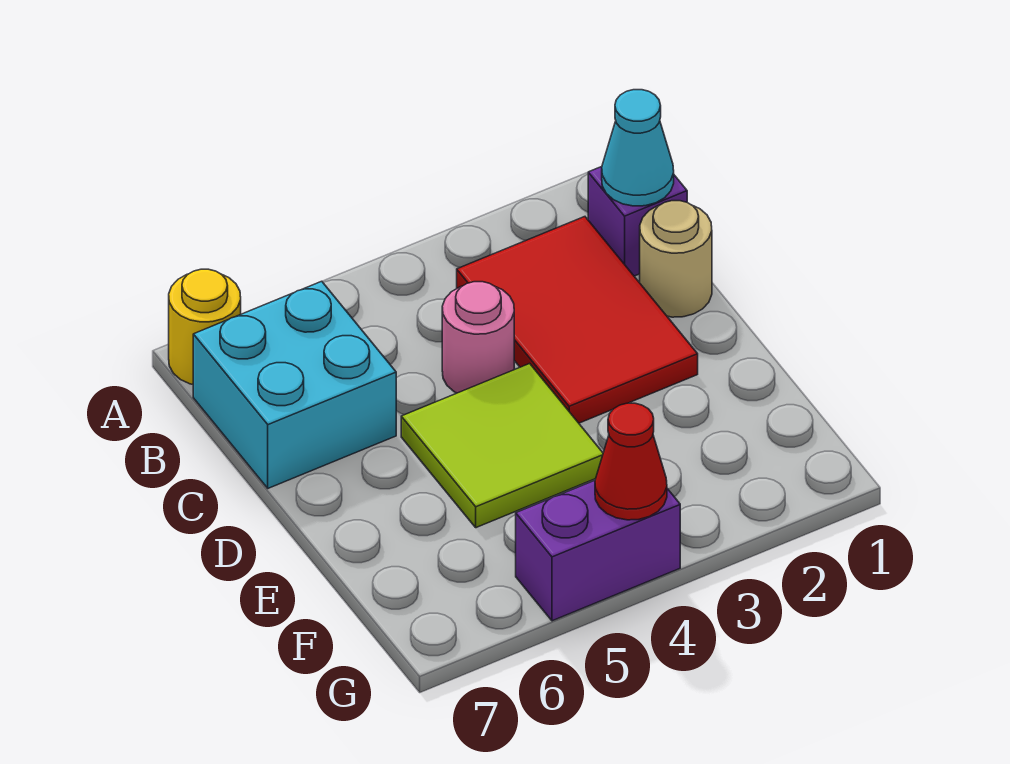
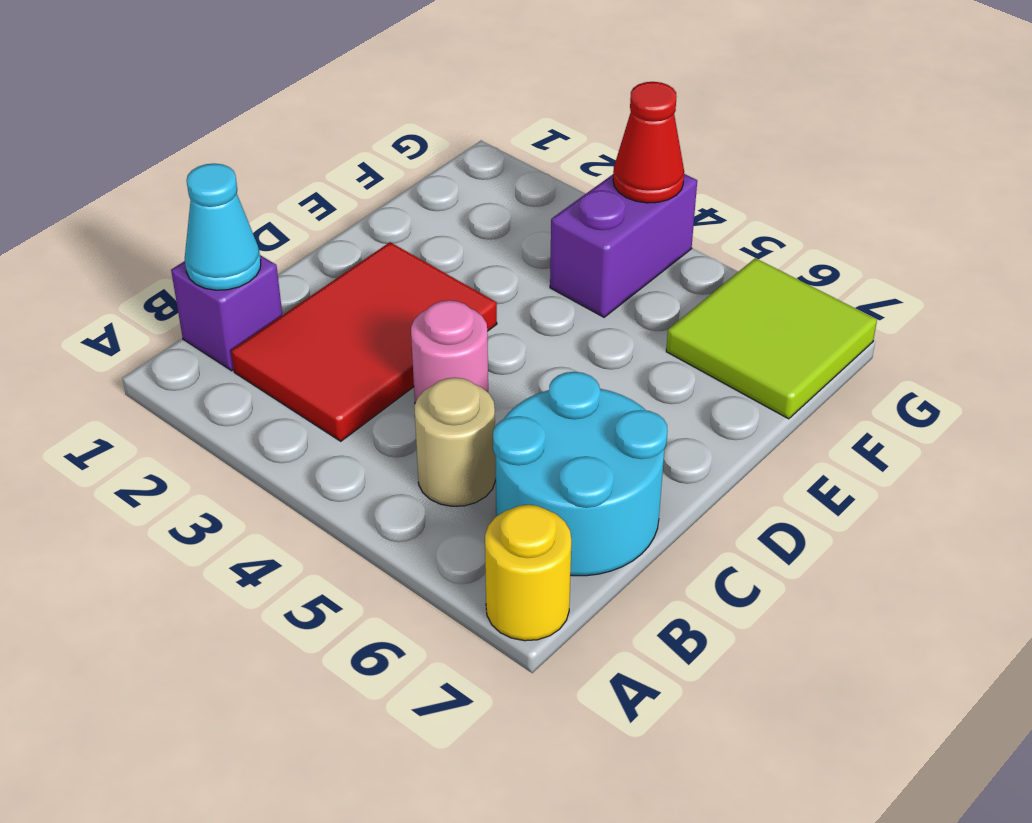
cyan brick B6:C7 level 1 -> cyan round brick B6:C7 level 1
tan round brick C1 level 1 -> tan round brick B5 level 1
lime tile D4:E5 level 1 -> lime tile F6:G7 level 1
purple brick G4:G5 level 1 -> purple brick F4:G4 level 1

